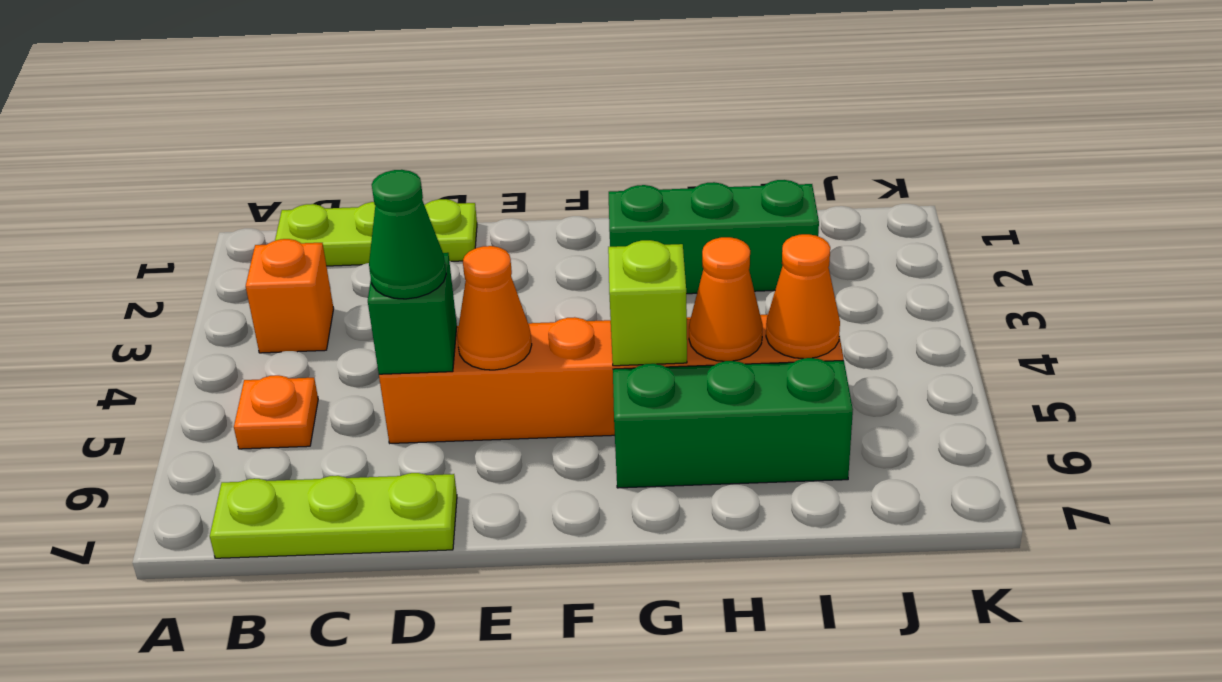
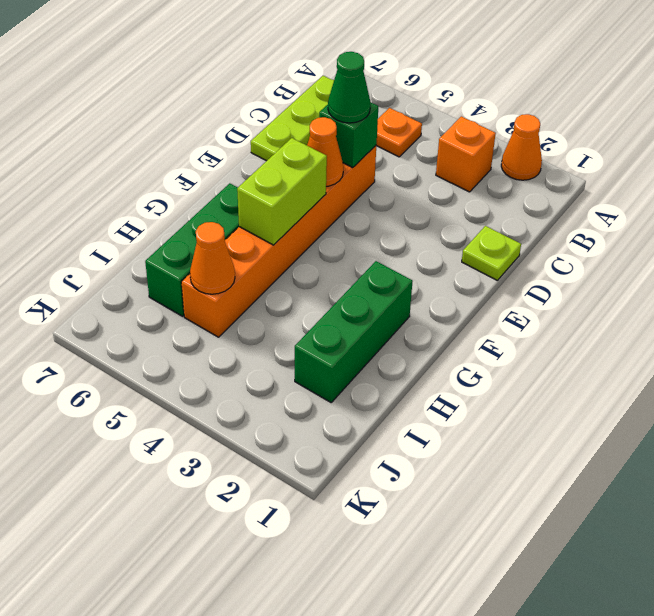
lime plate B1:D1 level 1 -> lime plate D1 level 1
lime brick G5 level 2 -> lime brick F5:G5 level 2
orange cone H5 level 2 -> orange cone A2 level 1

